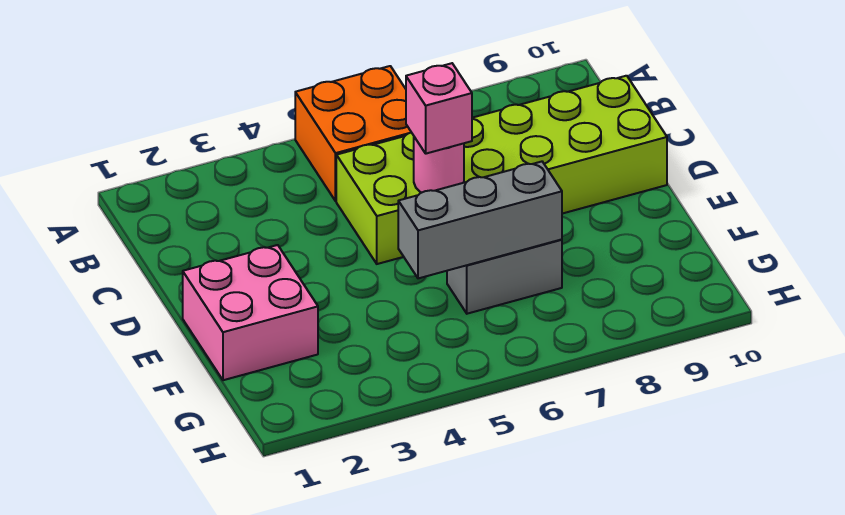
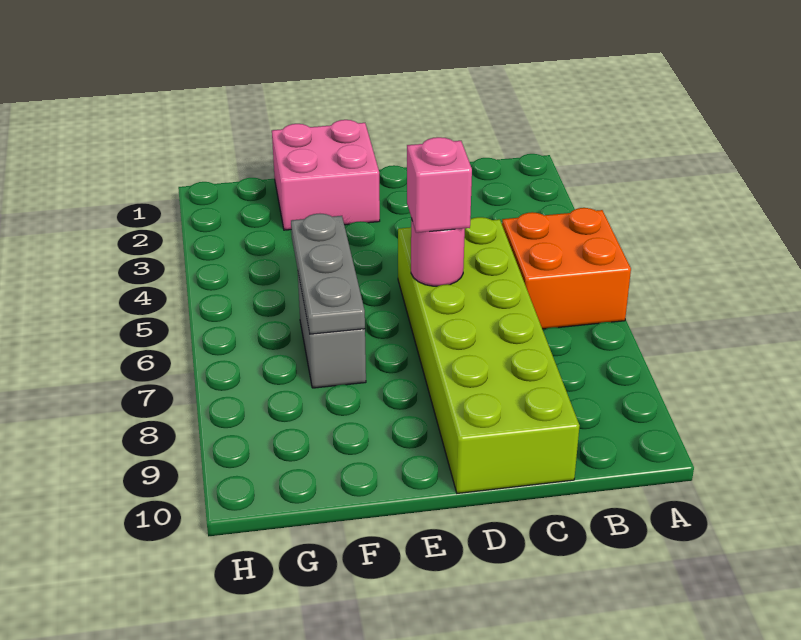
grey brick F5:F7 level 2 -> grey plate F5:F7 level 2

